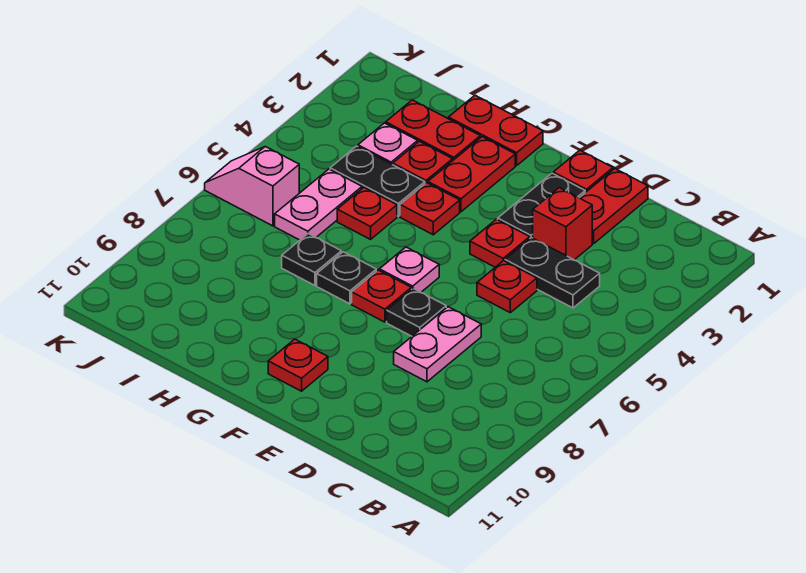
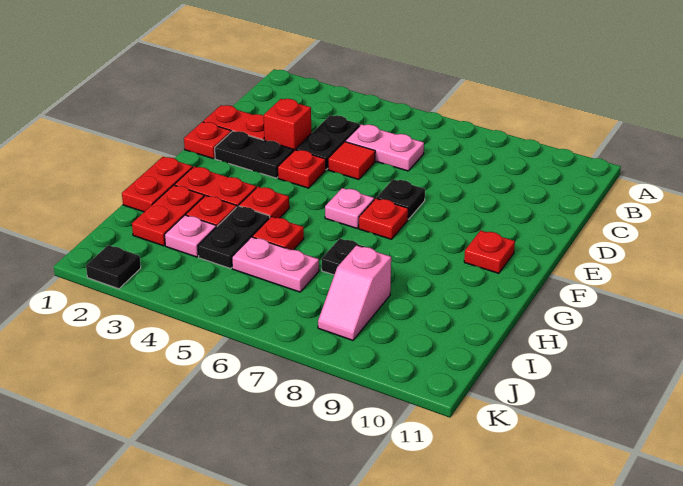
red plate D5 level 1 -> red tile D5 level 1
pink plate D7:D8 level 1 -> pink plate C5:C6 level 1
black plate G7 level 1 -> black plate K2 level 1
pink slope J6:K6 level 1 top J -> pink slope I8:J8 level 1 top I

